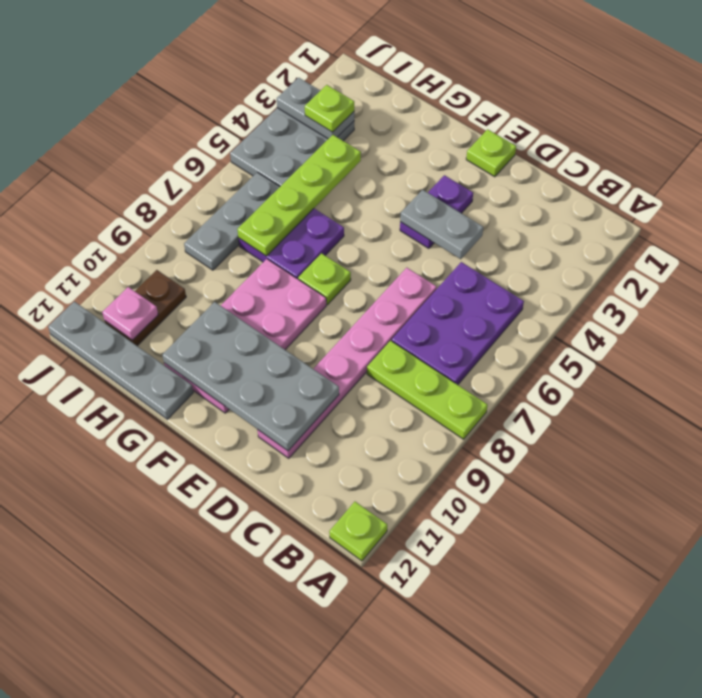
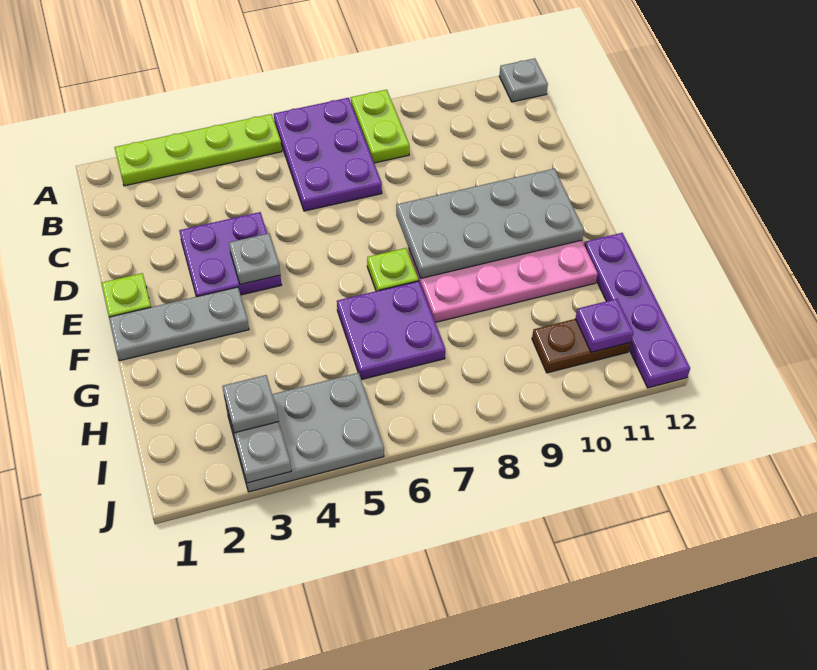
lime plate A8:C8 level 1 -> lime plate A8:B8 level 1
lime plate A12 level 1 -> grey plate A12 level 1
purple plate B5:C7 level 1 -> purple plate A6:C7 level 1
grey plate D4:E4 level 2 -> grey plate E4 level 2
pink plate D6:D11 level 1 -> none
grey plate D10:G11 level 2 -> grey plate E8:F11 level 2
purple plate E3:E4 level 1 -> purple plate D3:E4 level 1
grey plate G12:J12 level 1 -> purple plate G12:J12 level 1
lime plate H4:H7 level 2 -> lime plate A2:A5 level 1
lime plate I3 level 3 -> grey plate I3 level 3
grey plate I6:I8 level 1 -> grey plate F1:F3 level 1
pink plate I11 level 2 -> purple plate I11 level 2

